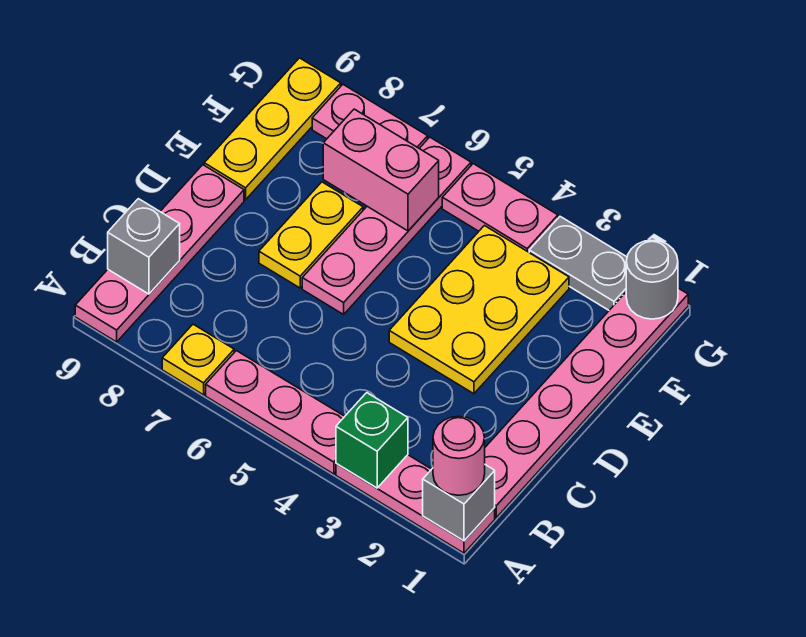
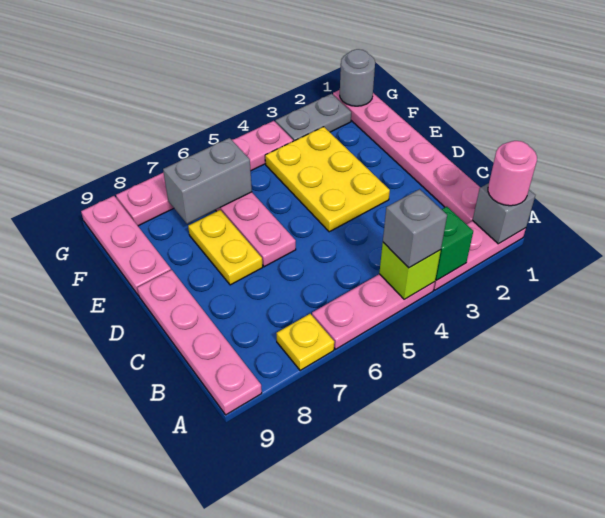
none -> lime brick A4 level 2
grey brick B9 level 2 -> grey brick A4 level 3
yellow plate E9:G9 level 1 -> pink plate E9:G9 level 1
pink brick F6:F7 level 2 -> grey brick F6:F7 level 2

